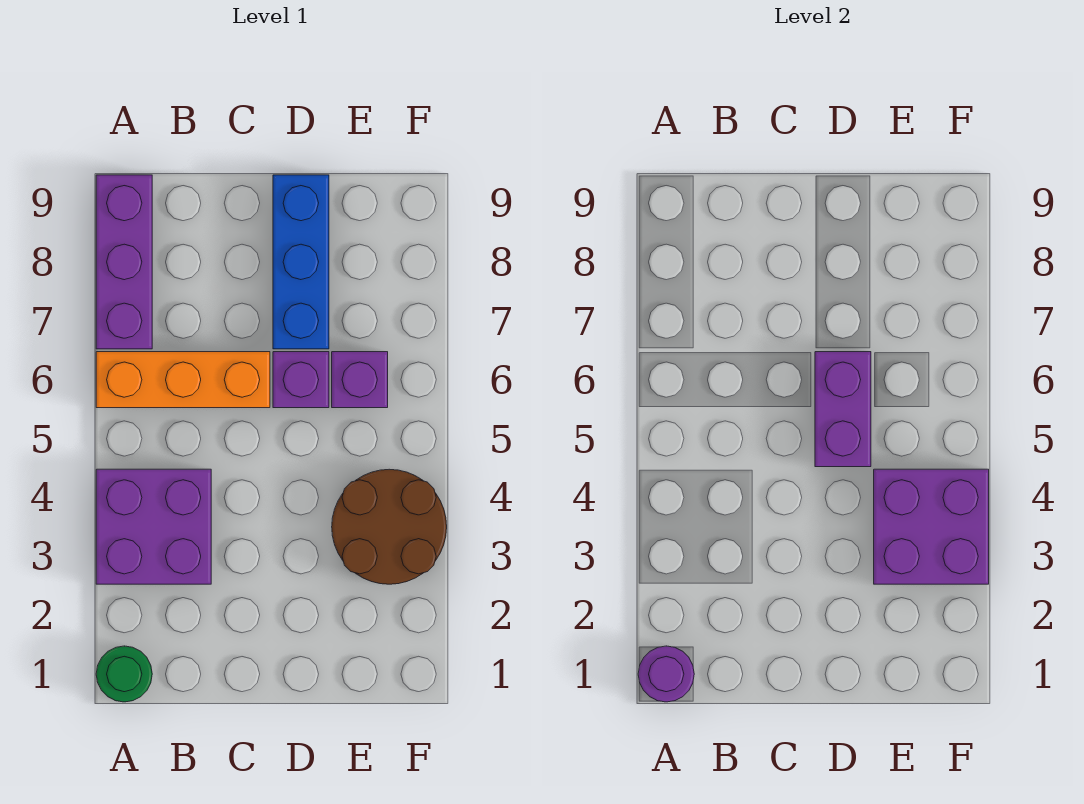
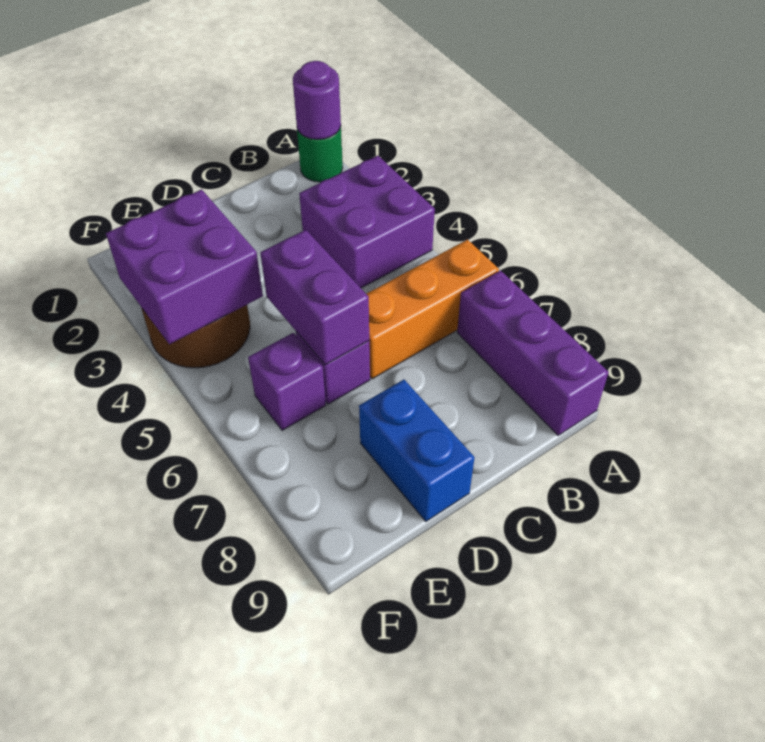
blue brick D7:D9 level 1 -> blue brick D8:D9 level 1

